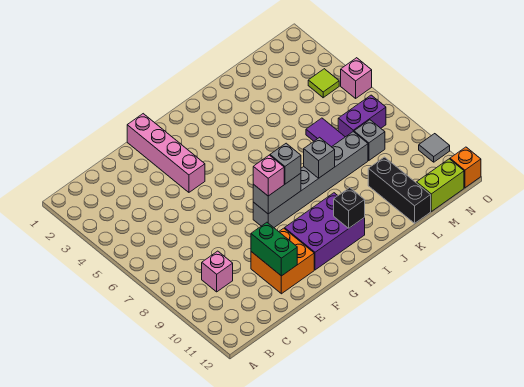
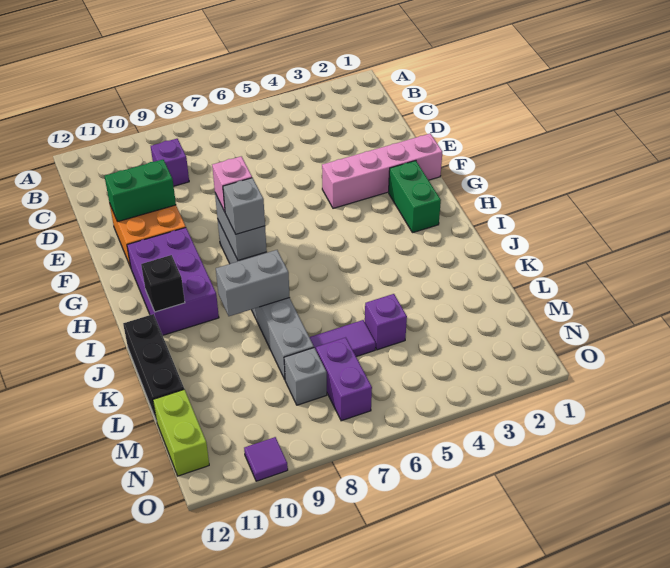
pink brick C9 level 1 -> purple brick C9 level 1
none -> green brick G2:H2 level 1
grey brick J8 level 2 -> grey brick J8:J9 level 2
none -> purple brick L5 level 1
black brick L10:L12 level 1 -> black brick J12:L12 level 1
lime tile N4 level 1 -> none
pink brick O5 level 1 -> none
grey tile O10 level 1 -> purple tile O10 level 1
orange brick O12 level 1 -> none

